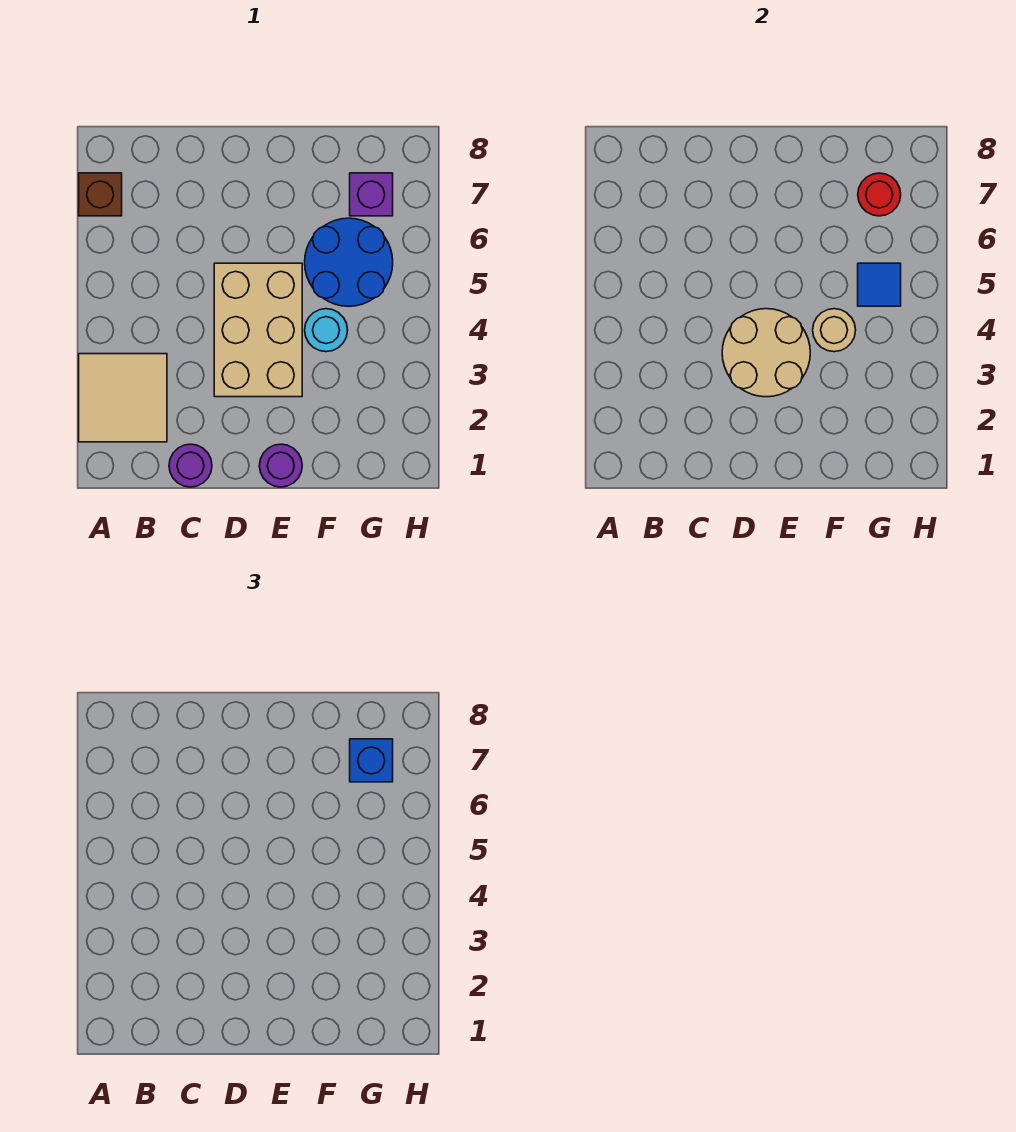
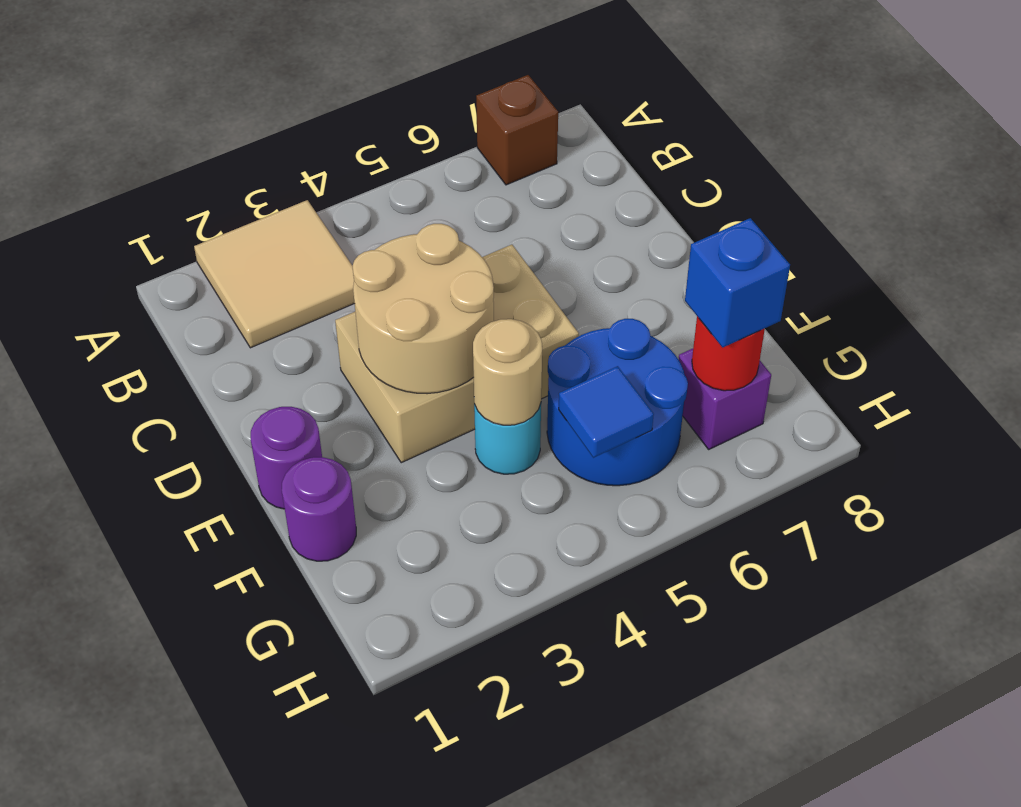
purple round brick C1 level 1 -> purple round brick F1 level 1

